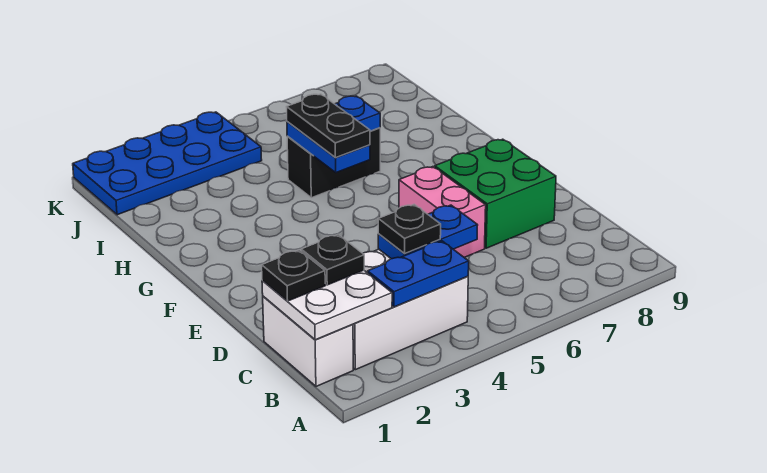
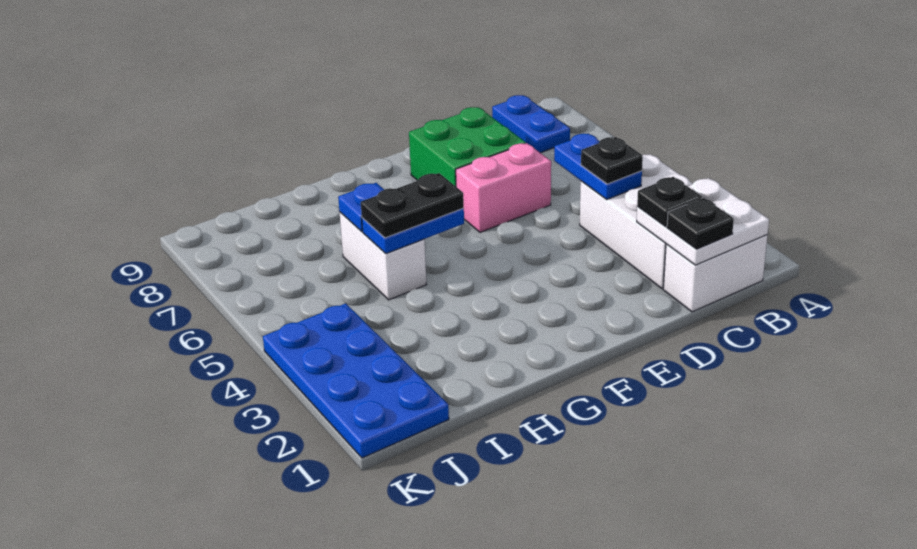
blue plate B3:B4 level 2 -> blue plate B8:B9 level 1
black brick H5:H6 level 1 -> white brick H5:H6 level 1

